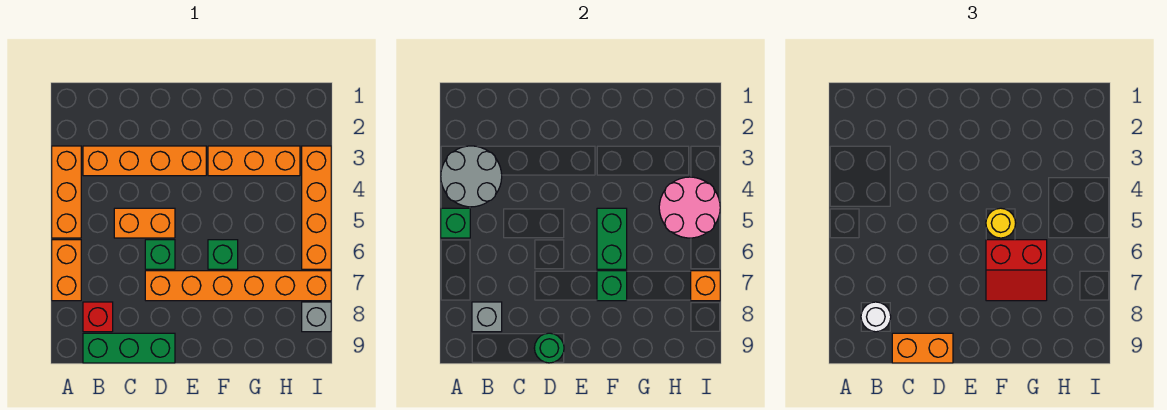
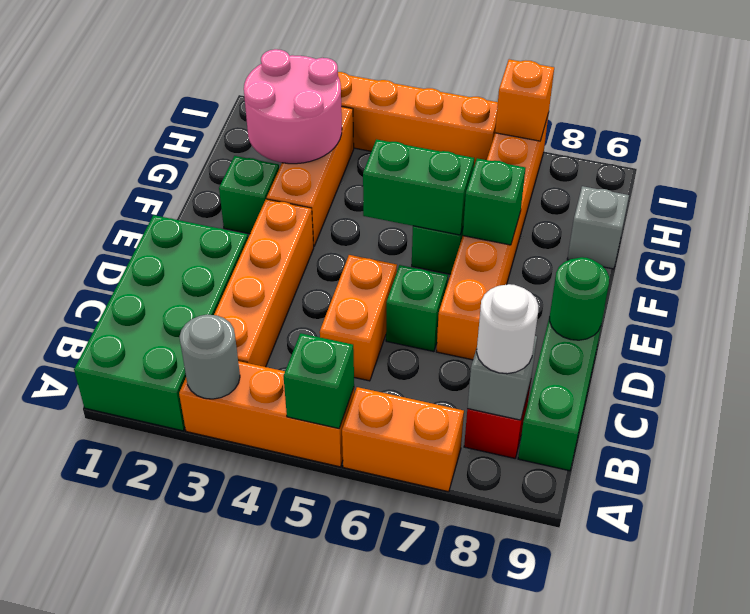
none -> green brick A1:D2 level 1
grey round brick A3:B4 level 2 -> grey round brick A3 level 2
orange brick C9:D9 level 3 -> none
none -> green brick F2 level 1
yellow round brick F5 level 3 -> none
red slope F6:G7 level 3 top 6 -> none
pink round brick H4:I5 level 2 -> pink round brick G2:H3 level 2
grey brick I8 level 1 -> grey brick G9 level 1

